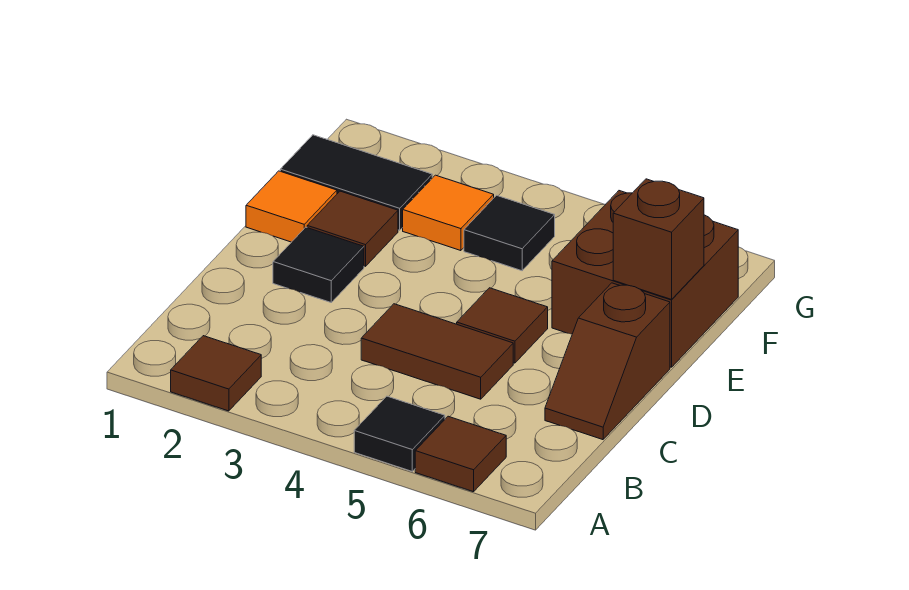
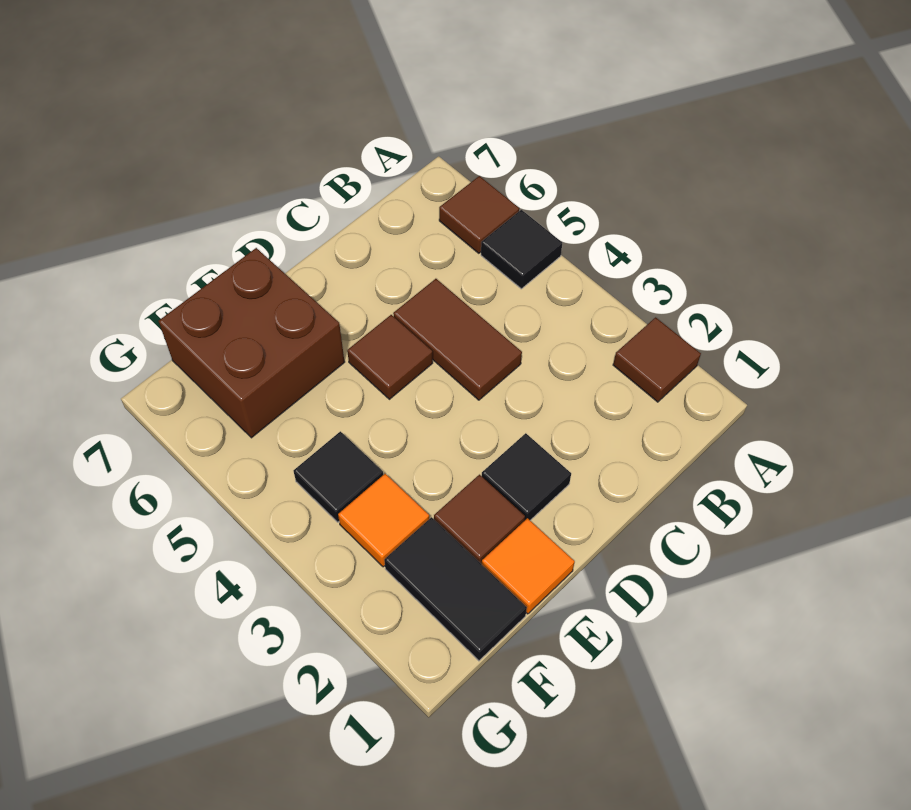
brown slope C7:D7 level 1 top D -> none
brown brick E7 level 2 -> none

